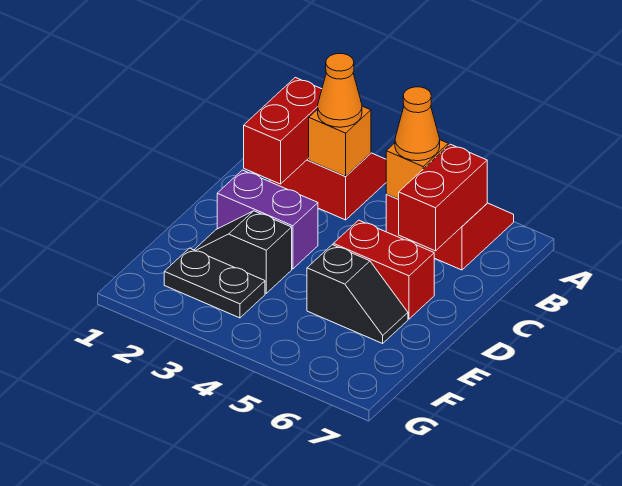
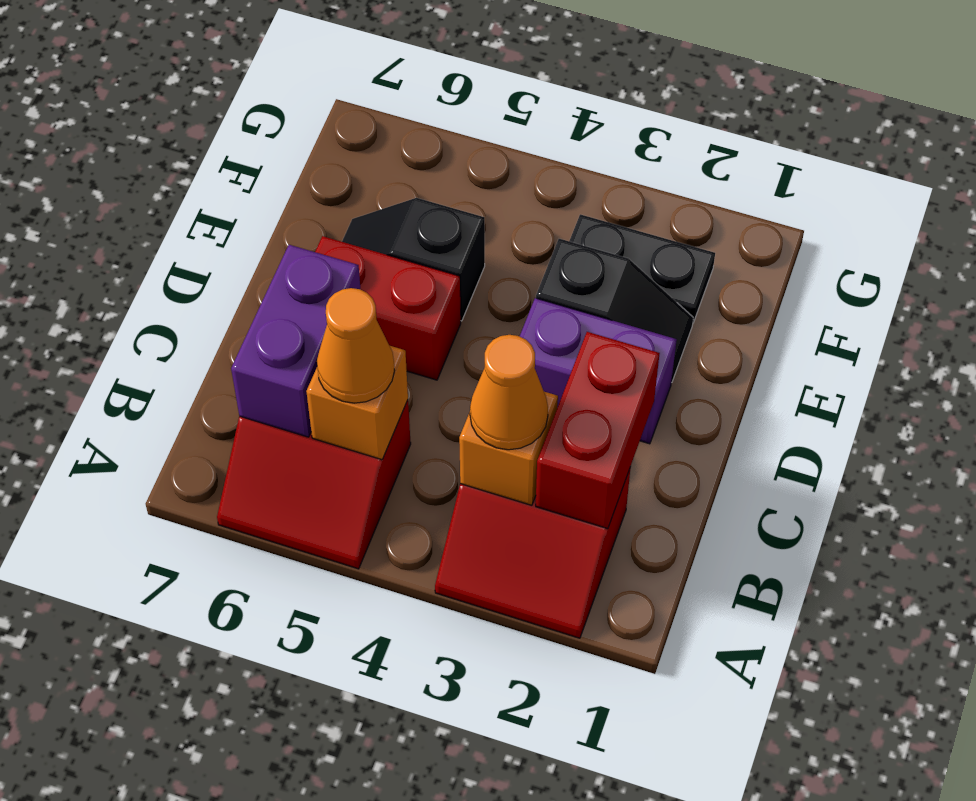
red brick B6:C6 level 2 -> purple brick B6:C6 level 2

